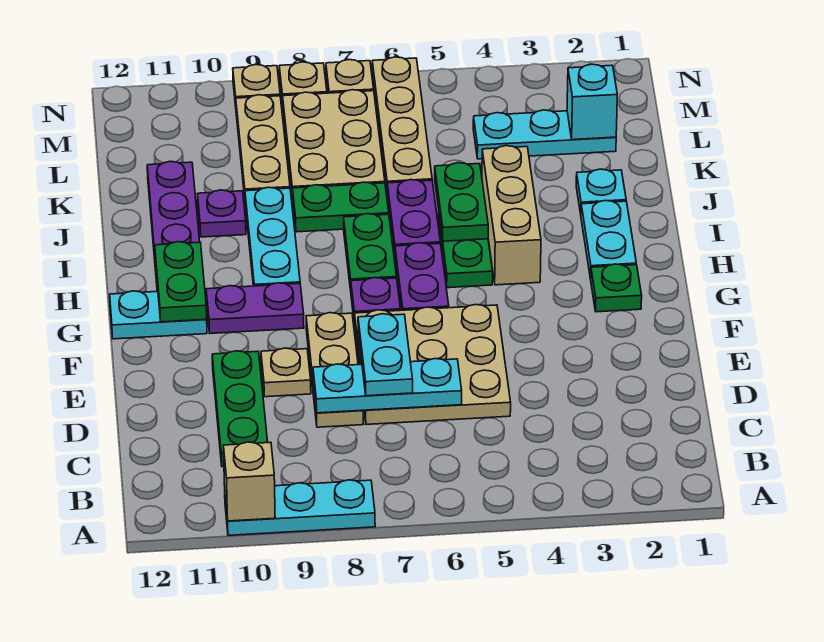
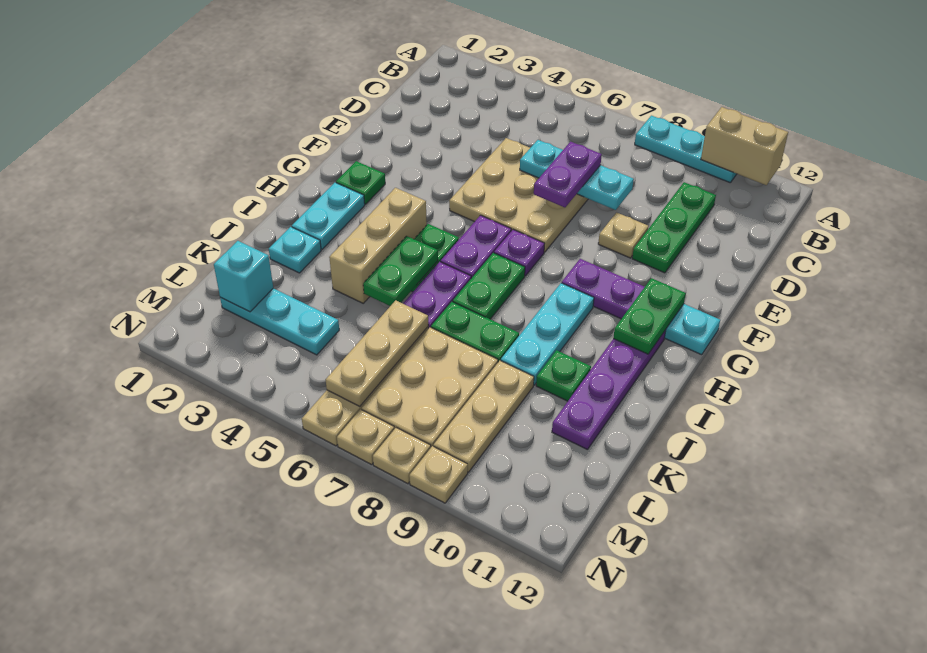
tan brick A10 level 2 -> tan brick A10:A11 level 2
cyan plate D7:E7 level 3 -> purple plate D7:E7 level 3
tan plate D8:F8 level 1 -> tan plate K6:M6 level 2
purple plate J10 level 1 -> green plate J10 level 1

